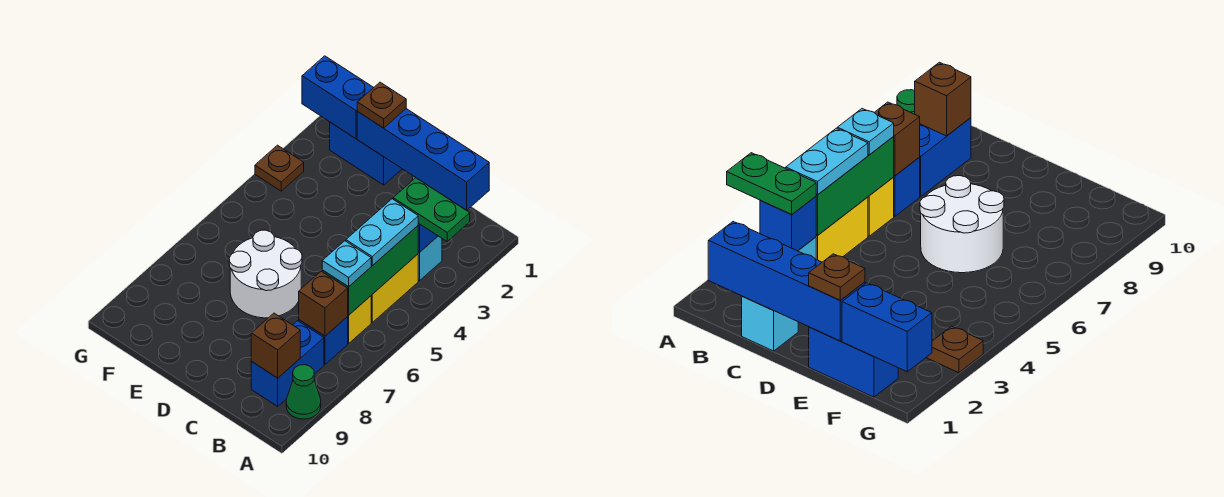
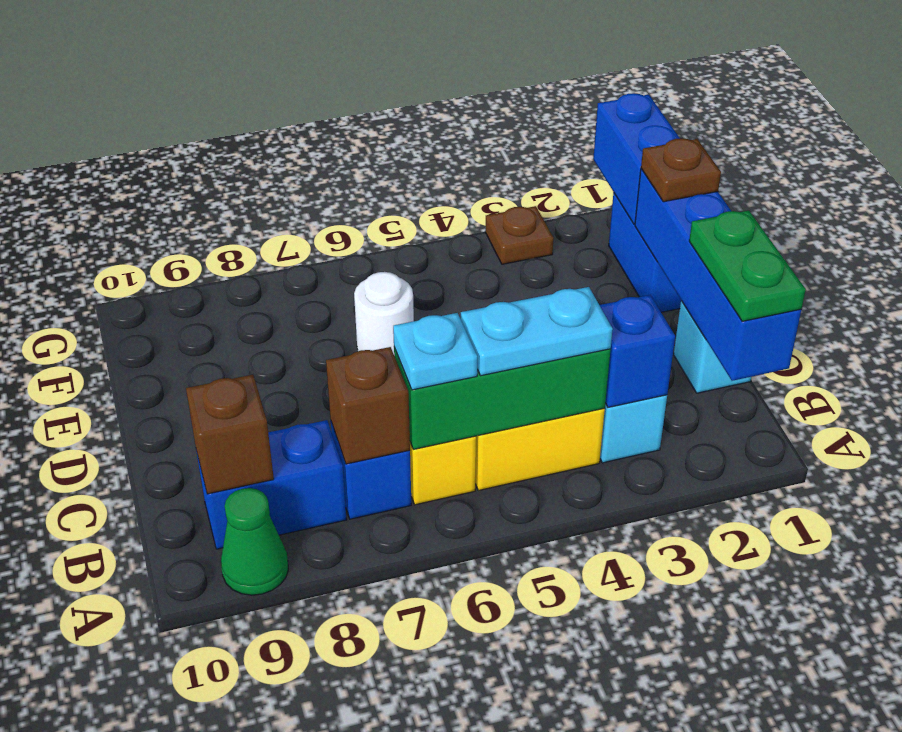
green plate A3:B3 level 3 -> green plate B1:C1 level 3
white round brick D6:E7 level 1 -> white round brick E6 level 1

